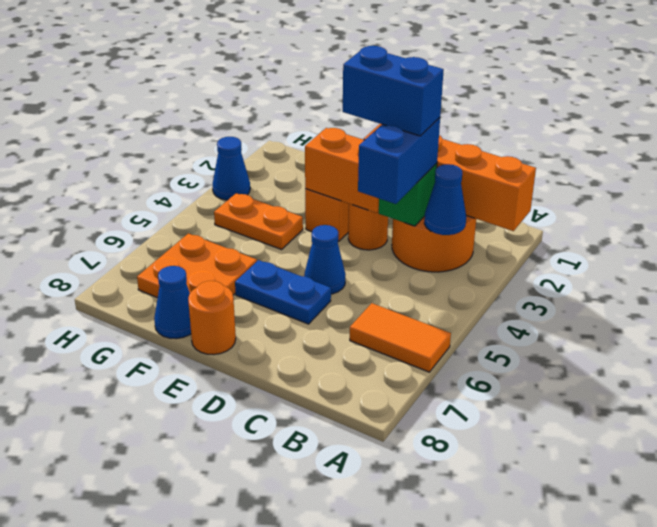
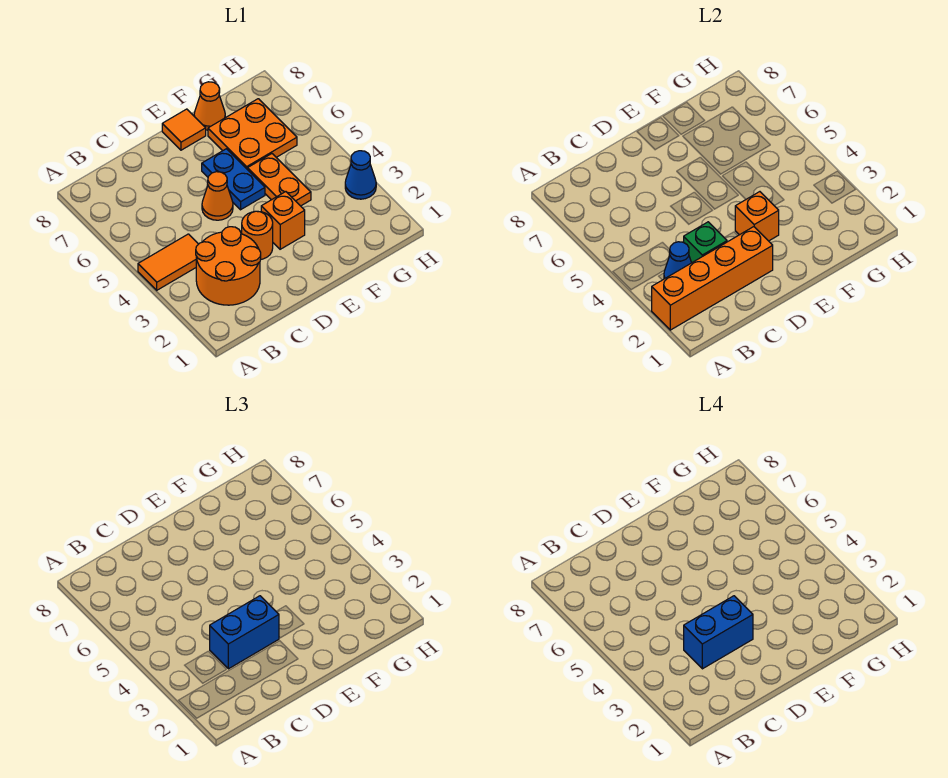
orange tile A6:B6 level 1 -> orange tile A4:B4 level 1
blue brick C3:C4 level 3 -> blue brick C3:D3 level 3
orange brick D3:E3 level 2 -> orange brick E3 level 2
blue cone D5 level 1 -> orange cone D5 level 1
blue plate D6:E6 level 1 -> blue plate E5:E6 level 1
orange round brick E8 level 1 -> orange tile E8 level 1
orange plate F4:G4 level 1 -> orange plate F4:F5 level 1
blue cone F8 level 1 -> orange cone F8 level 1

